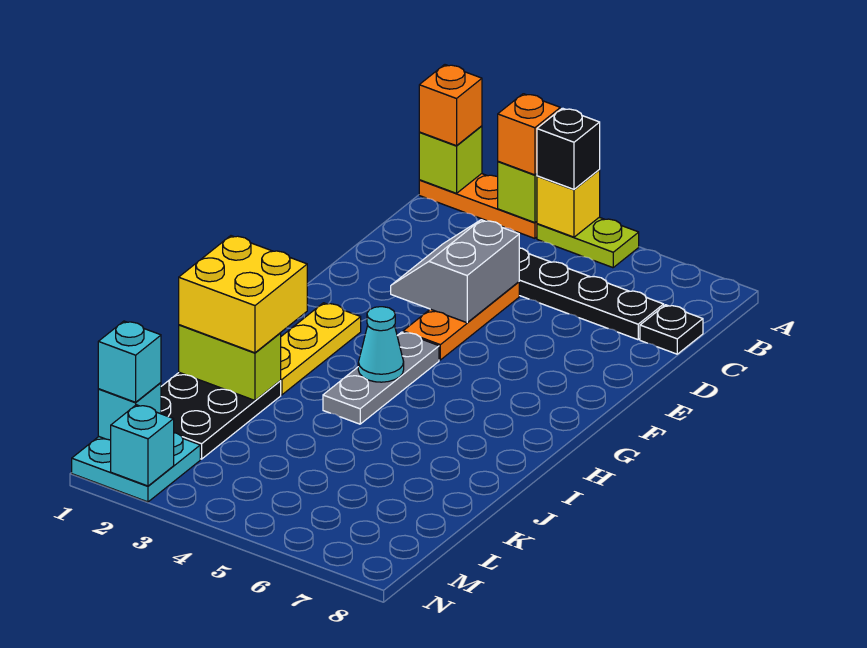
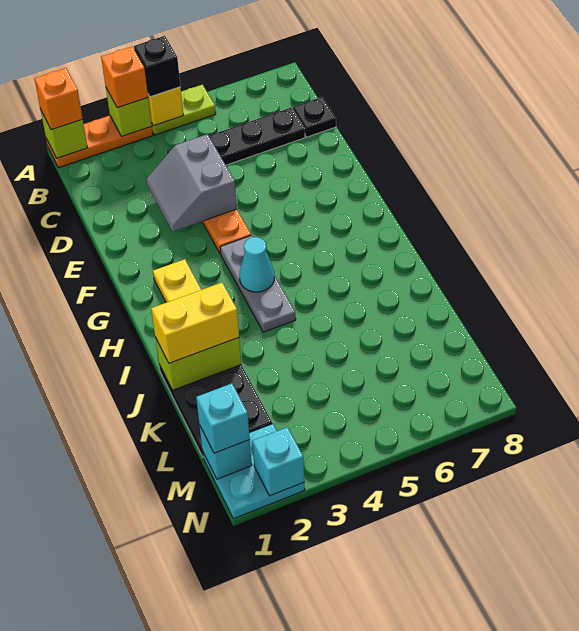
yellow brick I1:J2 level 3 -> yellow brick J1:J2 level 3

